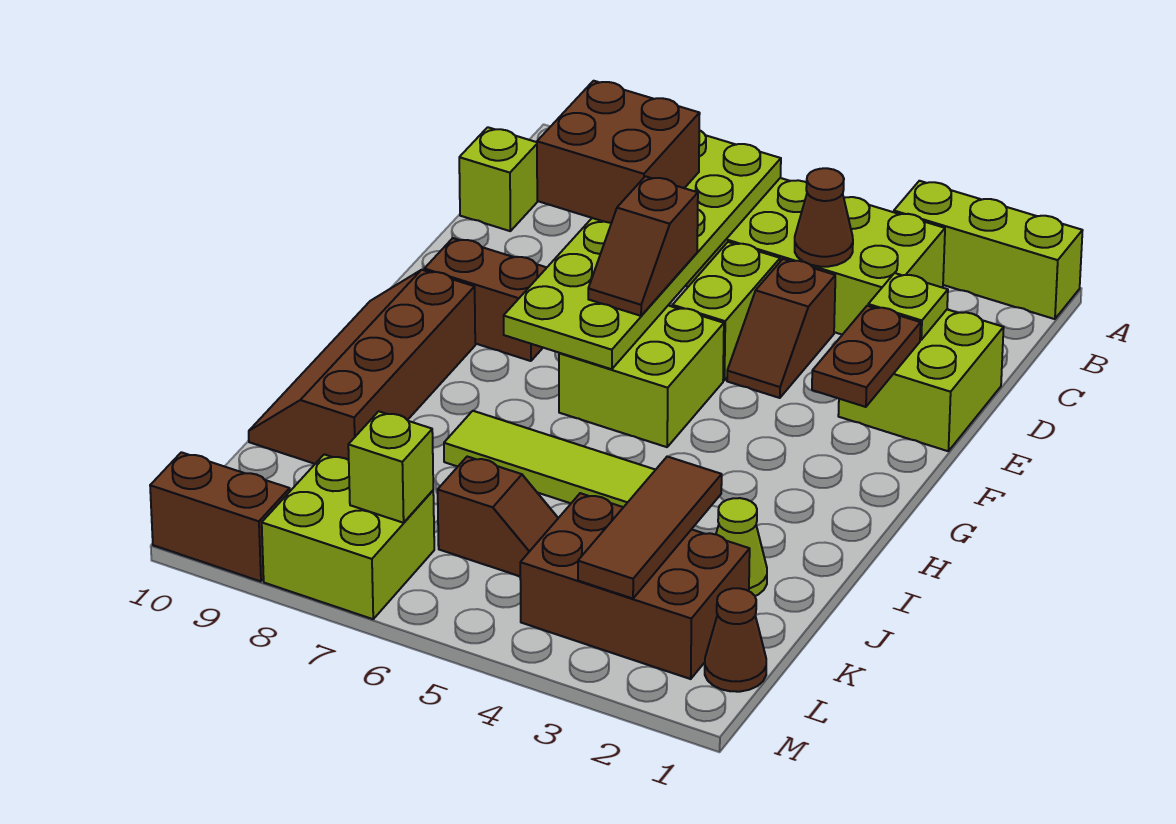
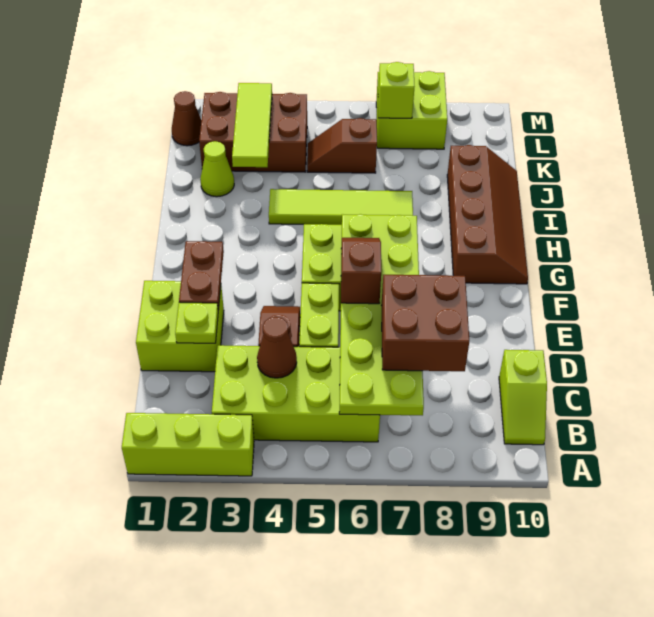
brown brick F8:F9 level 1 -> none
brown tile J3:L3 level 2 -> lime tile J3:L3 level 2
brown brick M9:M10 level 1 -> none

